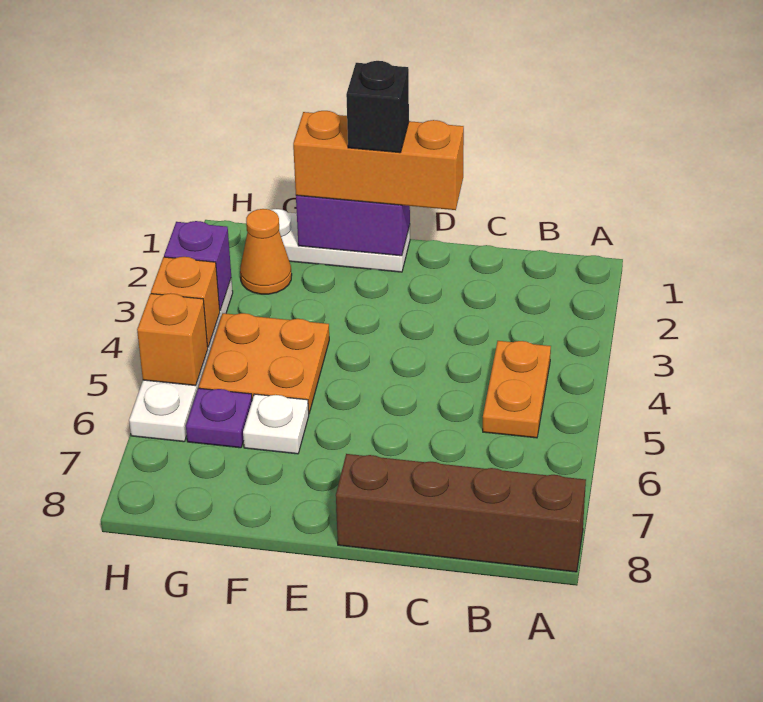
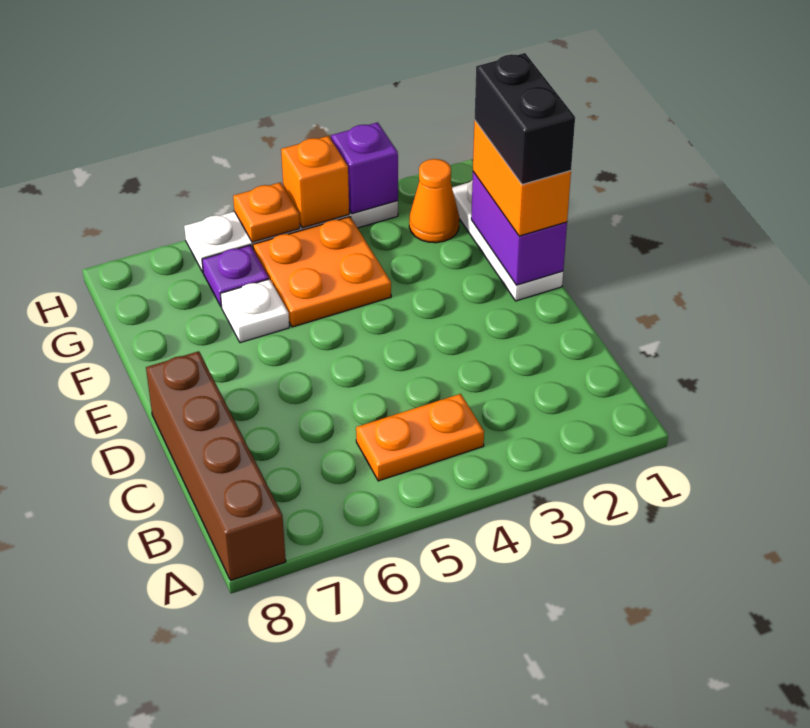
orange brick D1:F1 level 3 -> orange brick E1:F1 level 3
black brick E1 level 4 -> black brick E1:F1 level 4
orange brick H5 level 2 -> orange plate H5 level 2

